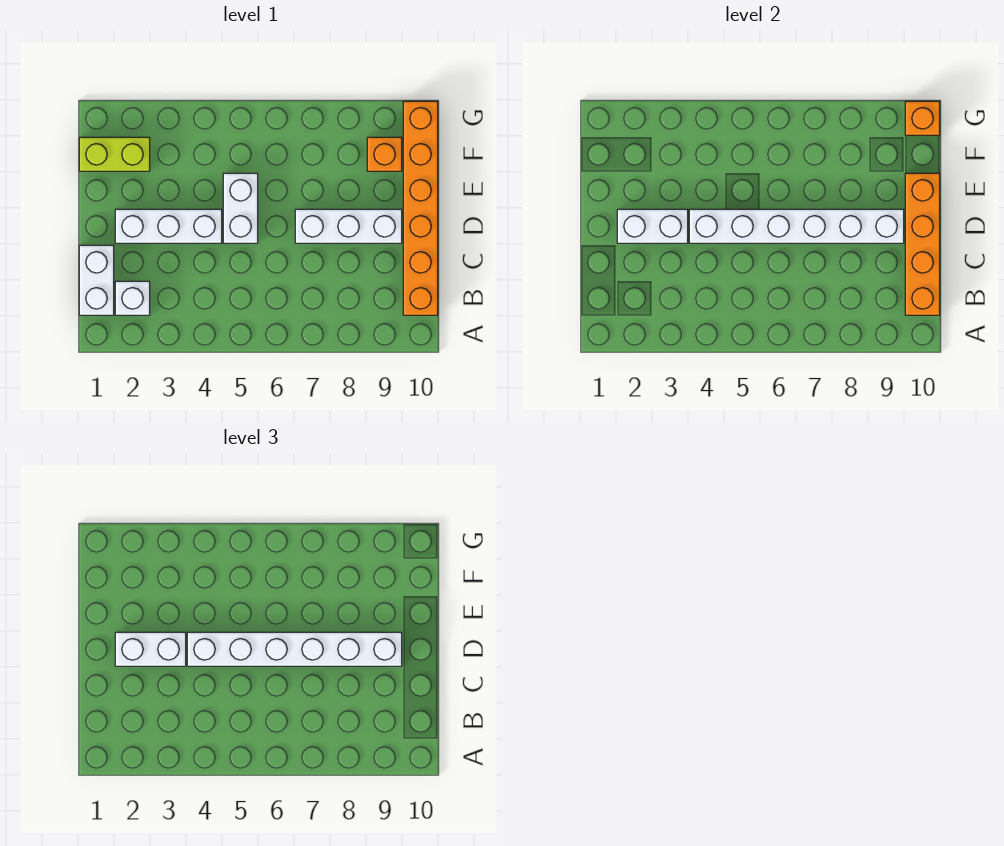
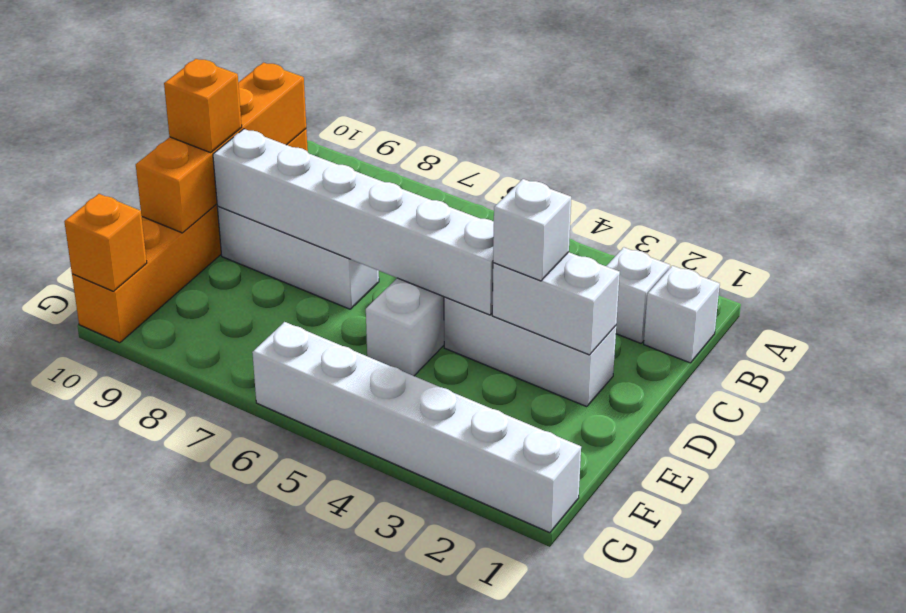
white brick B1:C1 level 1 -> white brick B1 level 1
white brick D2:D3 level 3 -> white brick D3 level 3
white brick D4:D9 level 3 -> white brick G1:G6 level 1
lime brick F1:F2 level 1 -> none
orange brick F9 level 1 -> orange brick D10 level 3

